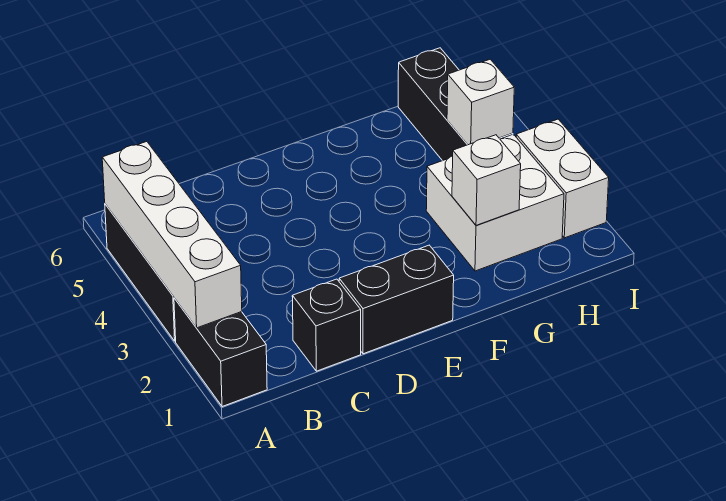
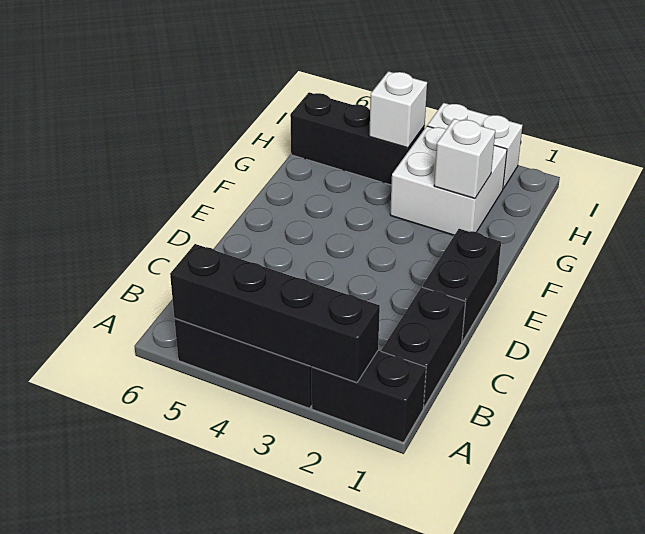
white brick A2:A5 level 2 -> black brick A2:A5 level 2
black brick C1 level 1 -> black brick B1:C1 level 1

